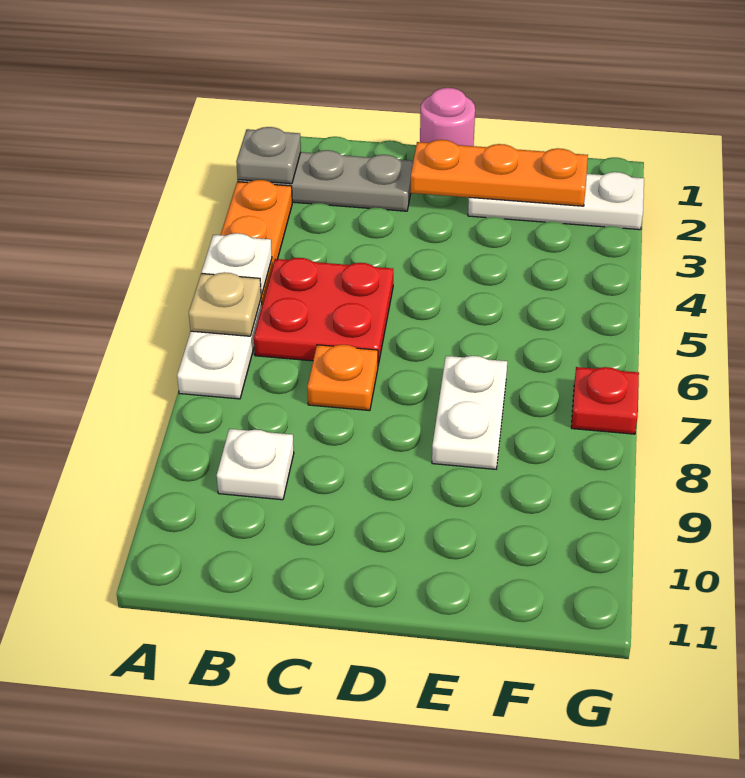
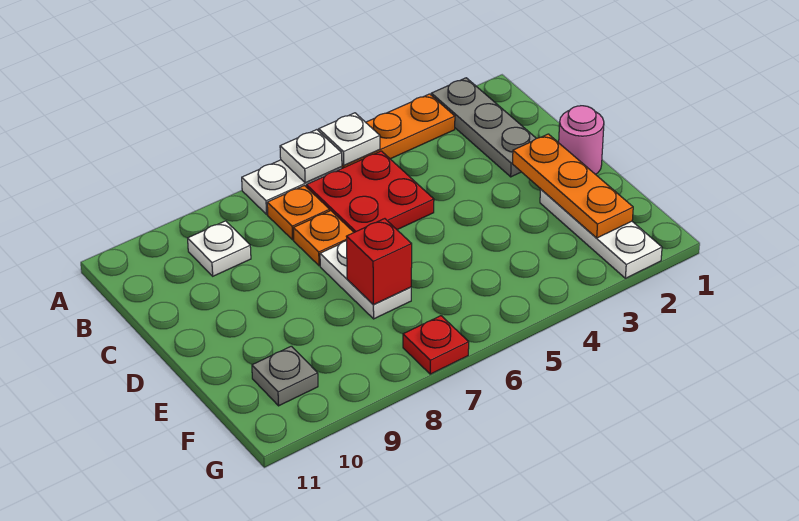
grey plate A2 level 2 -> grey plate F10 level 1
tan plate A6 level 2 -> white plate A6 level 2
none -> orange plate B7 level 1
white plate E7:E8 level 1 -> white plate D7:E7 level 1
none -> red brick E7 level 2

